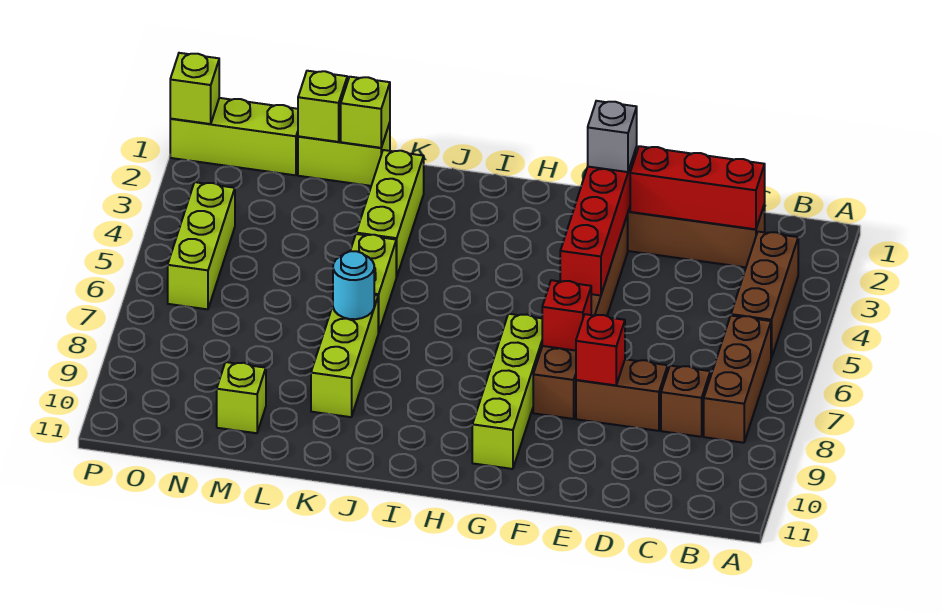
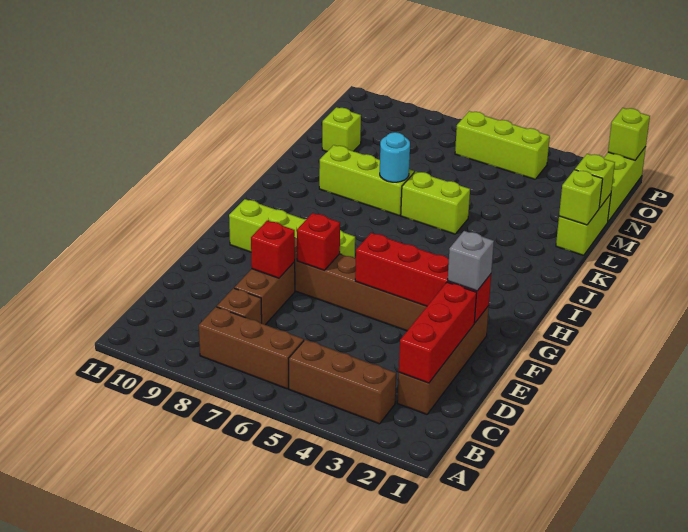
lime brick K2:K4 level 1 -> none

